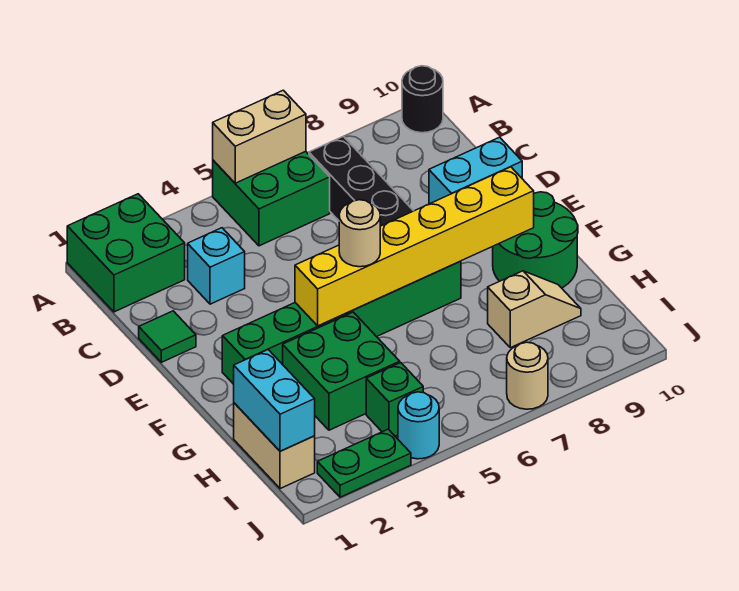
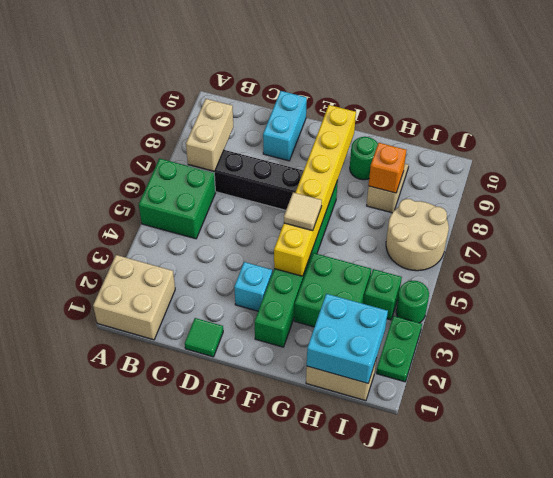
green brick A1:B2 level 1 -> tan brick A1:B2 level 1
tan brick A5:A6 level 2 -> tan brick B7:B8 level 2
black round brick A10 level 1 -> none
cyan brick C3 level 1 -> cyan brick E3 level 1
tan round brick F5 level 3 -> tan tile F5 level 3
green round brick F9:G10 level 1 -> green round brick G9 level 1
cyan brick H1:I1 level 2 -> cyan brick H1:I2 level 2
none -> orange brick H8 level 2
cyan round brick J4 level 1 -> green round brick J4 level 1
tan round brick J7 level 1 -> tan round brick I6:J7 level 1

